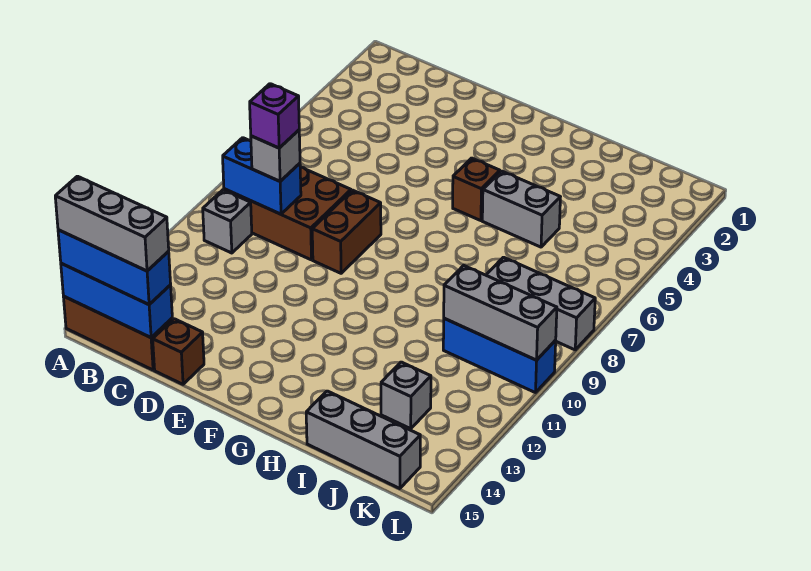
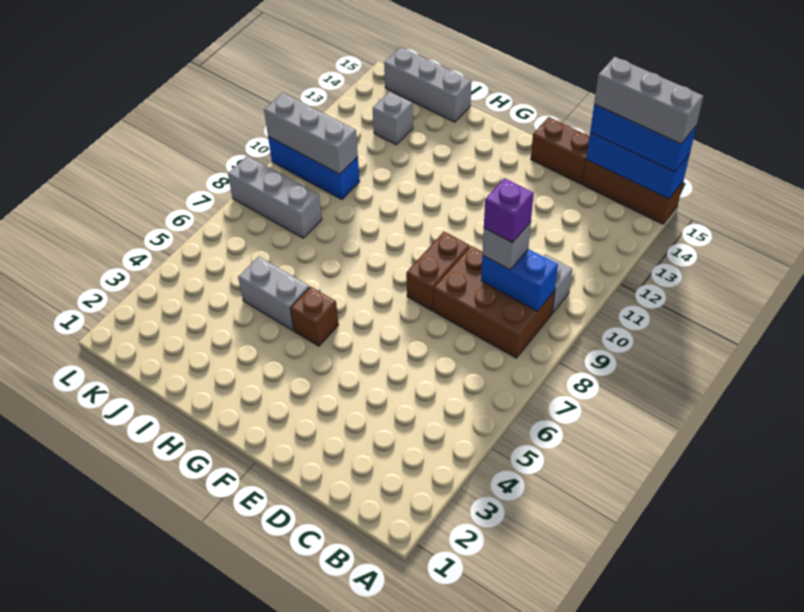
brown brick D15 level 1 -> brown brick D15:E15 level 1

